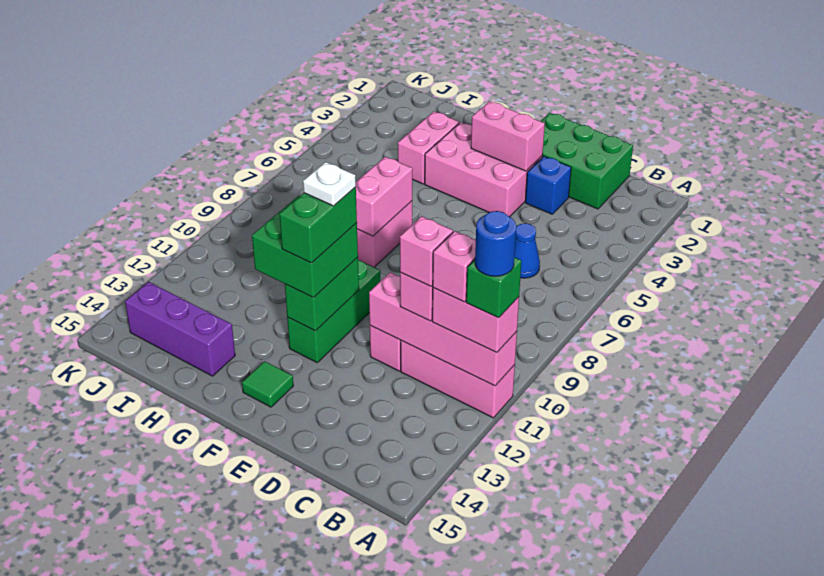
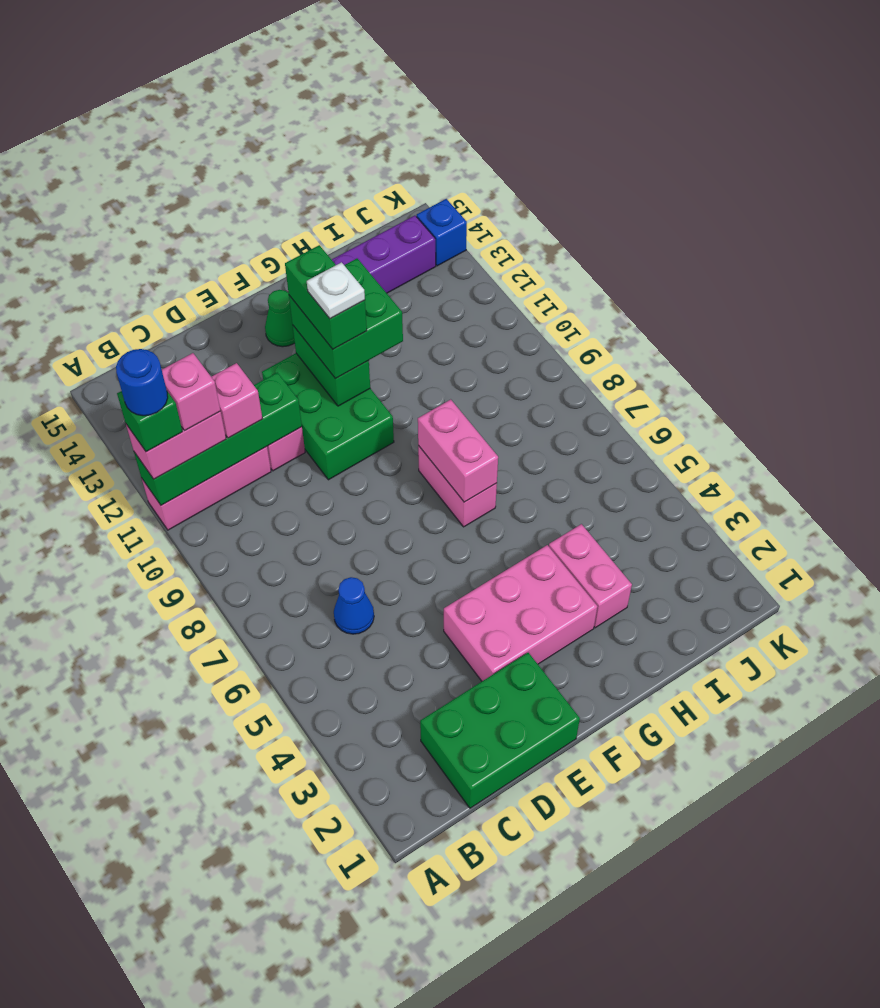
pink brick A11:D11 level 2 -> green brick A11:D11 level 2
pink brick C11 level 4 -> none
blue brick D3 level 1 -> blue brick K14 level 1
pink brick E3:F3 level 2 -> none
green brick F10:F12 level 1 -> green brick E10:F12 level 1
green tile F14 level 1 -> green cone F14 level 1

